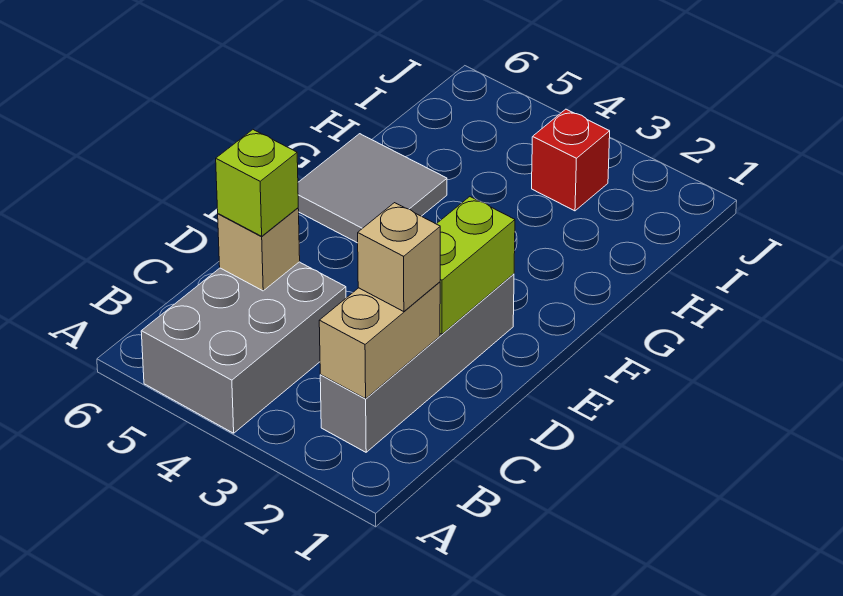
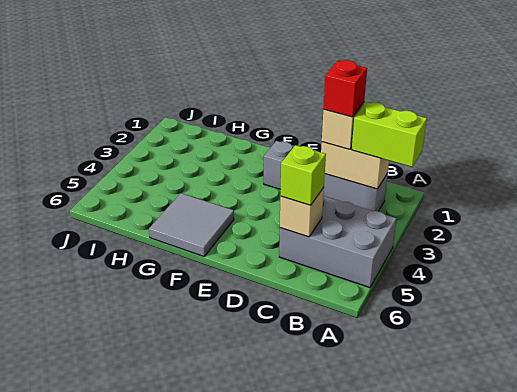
lime brick D2:E2 level 2 -> lime brick A2:B2 level 3
red brick I3 level 1 -> red brick C2 level 4

